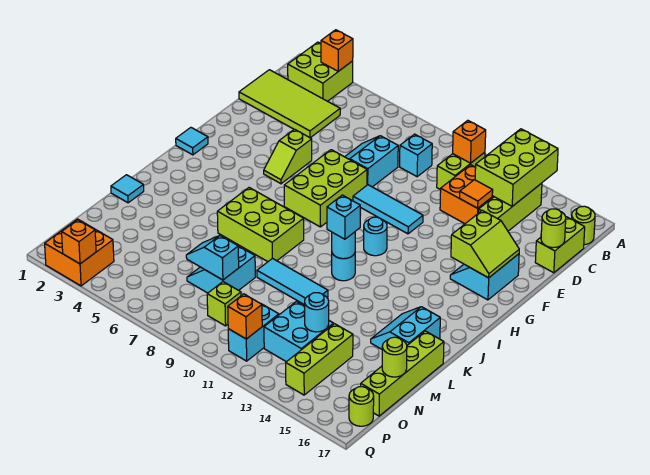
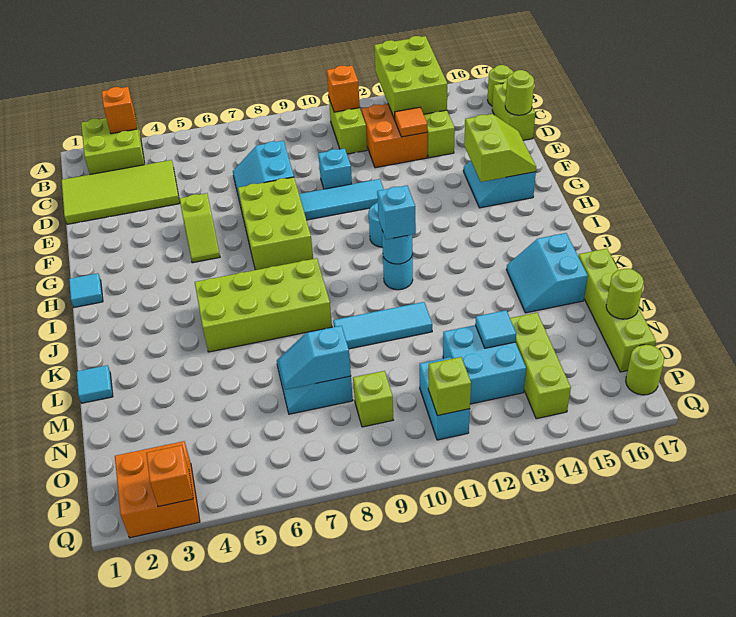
cyan brick C9 level 1 -> cyan brick E10 level 1
lime brick J6:K8 level 1 -> lime brick J5:K8 level 1
cyan round brick N13 level 2 -> cyan tile N13 level 2
orange brick P11 level 2 -> lime brick P11 level 2

